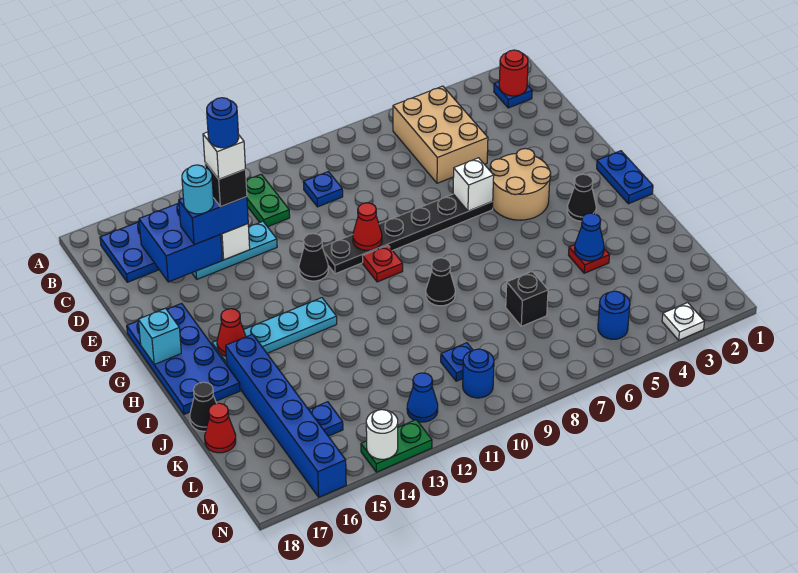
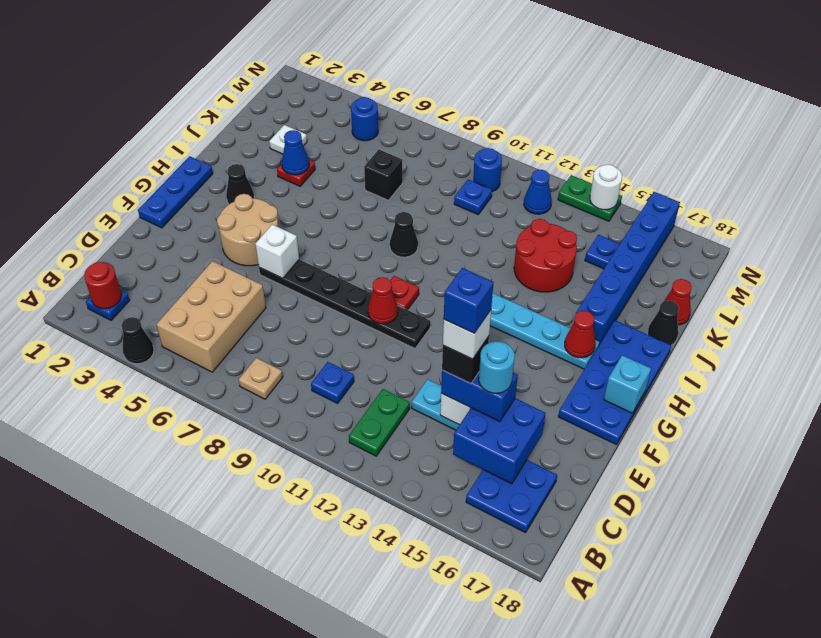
none -> tan plate B8 level 1
blue round brick D14 level 6 -> blue brick D14 level 6
black cone F12 level 1 -> black cone A4 level 1
blue plate G1:H1 level 1 -> blue plate F1:H1 level 1
none -> red round brick J13:K14 level 1
white plate N3 level 1 -> white plate K3 level 1

